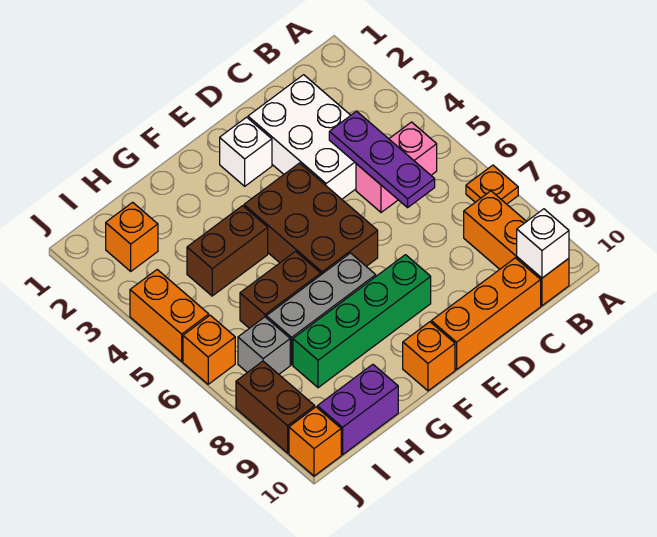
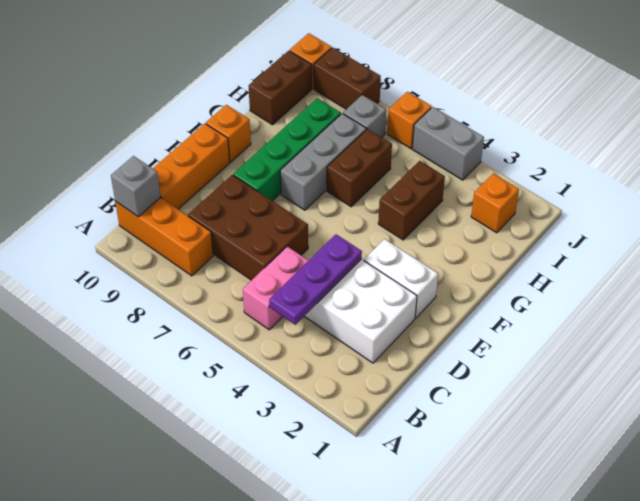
orange plate A7 level 1 -> none
white brick B10 level 2 -> grey brick B10 level 2
purple plate C4:C6 level 2 -> purple plate B4:D4 level 2
white brick E2 level 1 -> white brick E2:E3 level 1
brown brick E4:F6 level 1 -> brown brick C6:D8 level 1
purple brick H10:I10 level 1 -> brown brick H10:I10 level 1
orange brick J4:J5 level 1 -> grey brick J4:J5 level 1

